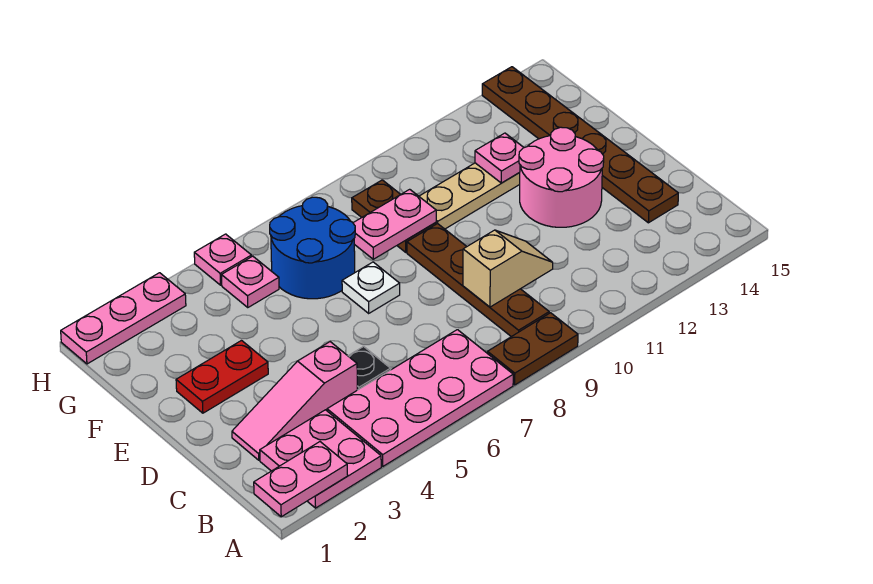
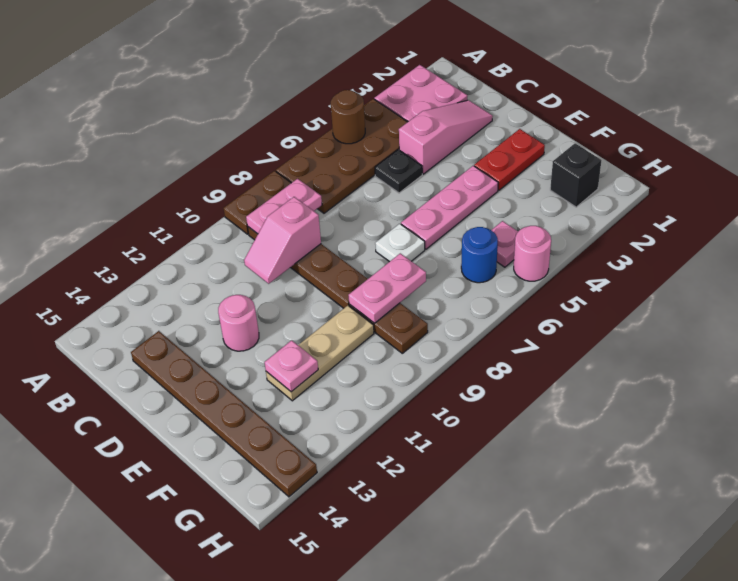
pink plate A1:A2 level 2 -> pink plate B8:B9 level 2
pink plate A4:B7 level 1 -> brown plate A4:B7 level 1
none -> brown round brick A5 level 2
tan slope C9:C10 level 2 top 9 -> pink slope C9:C10 level 2 top 9
pink round brick D12:E13 level 1 -> pink round brick D12 level 1
blue round brick F6:G7 level 1 -> blue round brick G6 level 1
none -> black brick G2 level 1
pink plate H1:H3 level 1 -> pink plate E4:E6 level 1
pink plate H5 level 1 -> pink round brick H5 level 1

